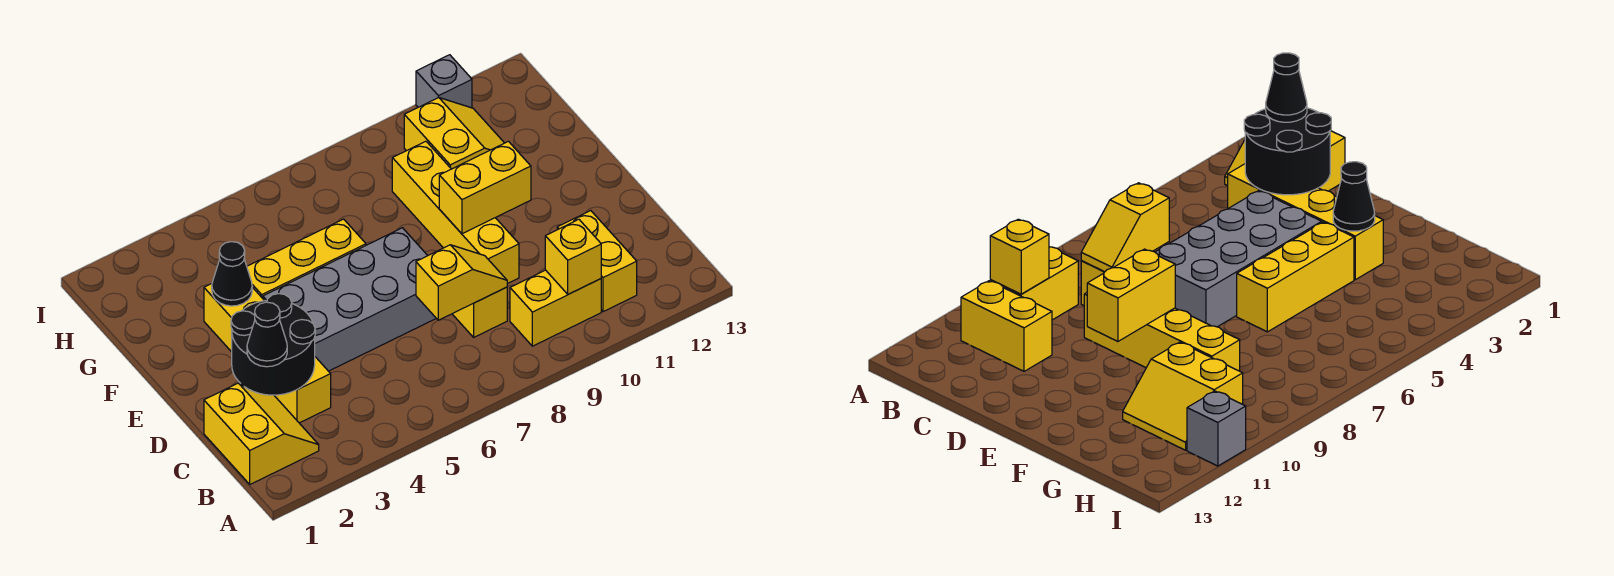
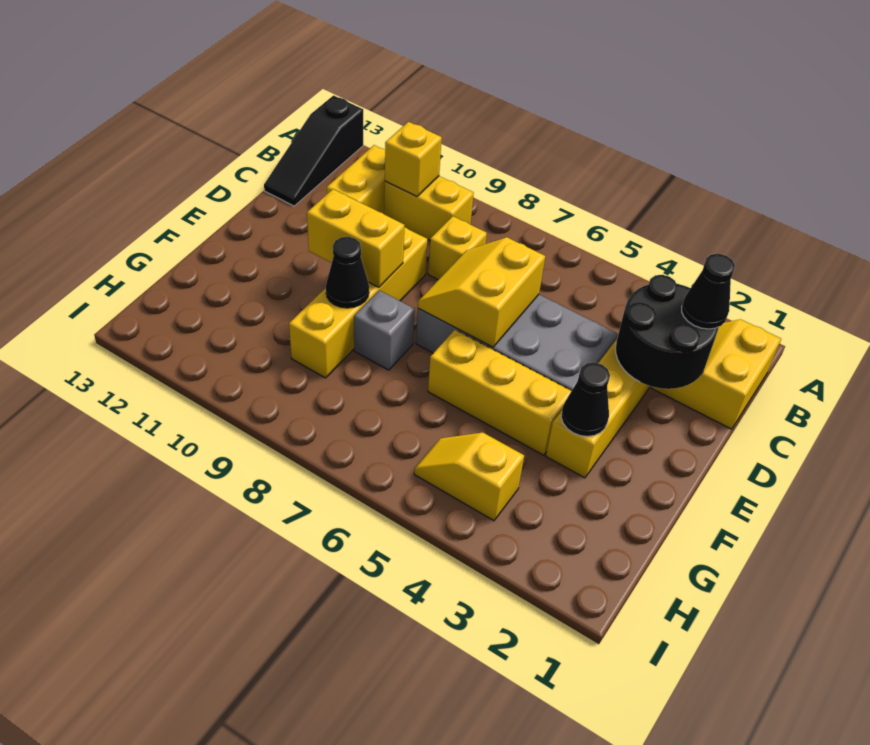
none -> black slope A13:C13 level 1 top A
yellow slope C7:C8 level 2 top 7 -> yellow slope H4:H5 level 1 top 4
none -> black cone F9 level 2
yellow slope G10:H11 level 1 top 10 -> yellow slope D6:E7 level 2 top 6
grey brick I11 level 1 -> grey brick F8 level 1

